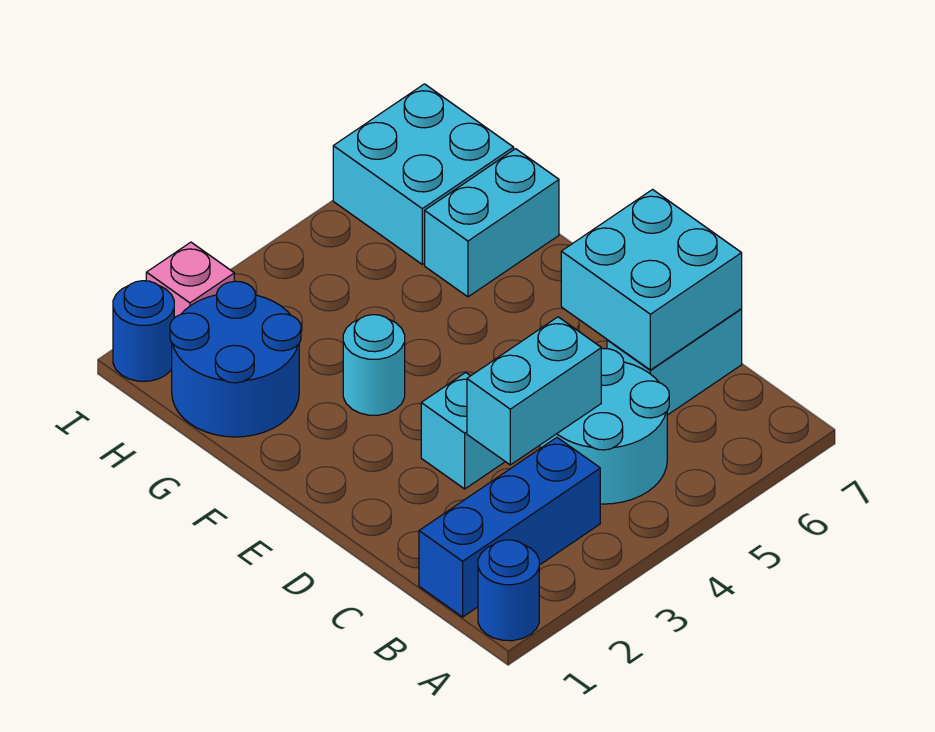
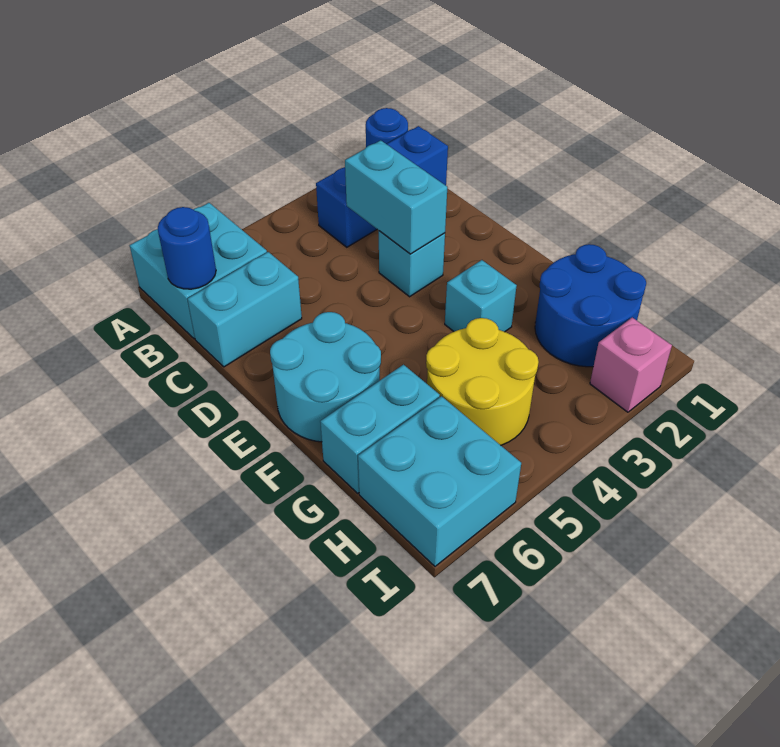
cyan round brick B4:C5 level 1 -> cyan round brick E6:F7 level 1
cyan brick C3:C4 level 2 -> cyan brick C3:D3 level 2
cyan brick C6:D7 level 2 -> cyan brick A6:B7 level 1
cyan round brick F3 level 1 -> cyan brick F3 level 1
none -> yellow round brick G4:H5 level 1
blue round brick I1 level 1 -> blue round brick B7 level 2

